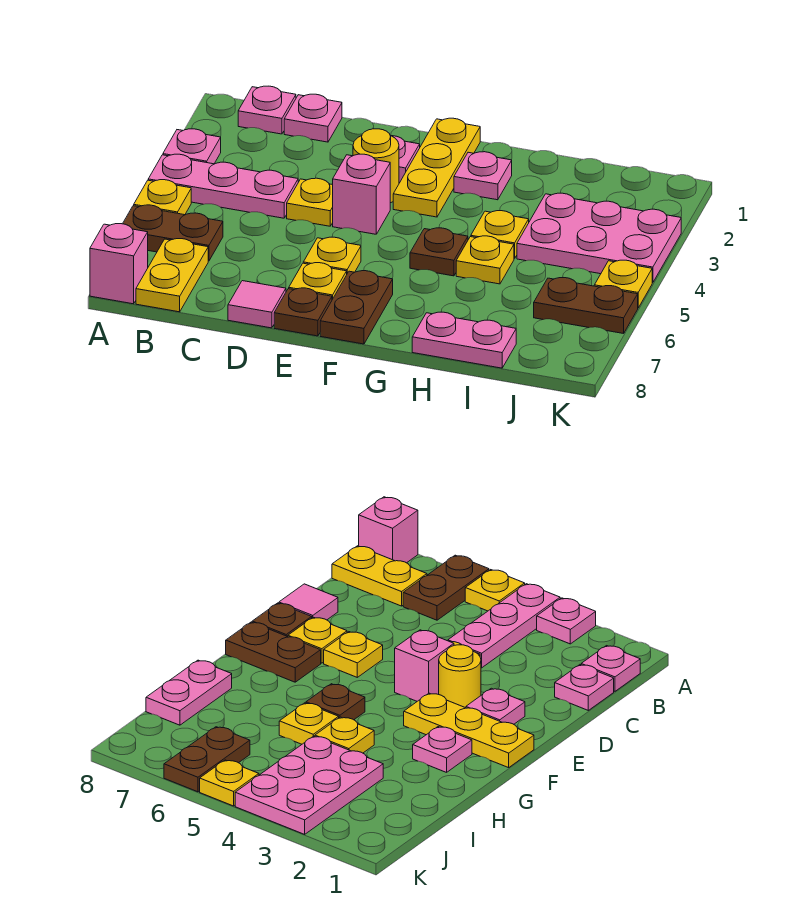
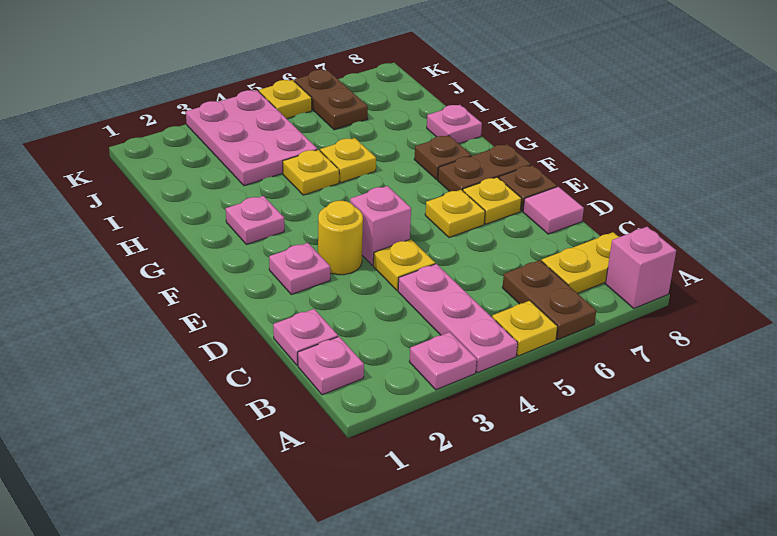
yellow plate F1:F3 level 1 -> none
brown plate G5 level 1 -> brown plate G7 level 1
pink plate H8:I8 level 1 -> pink plate H8 level 1

